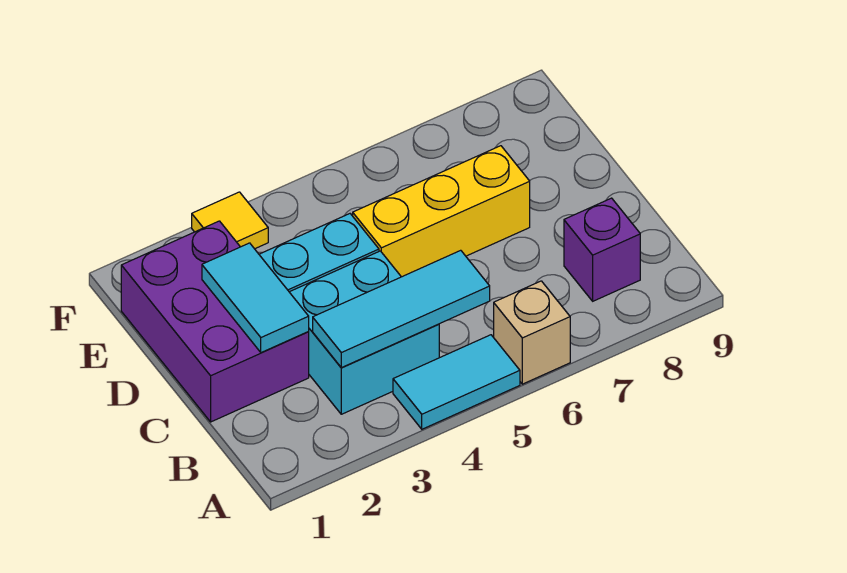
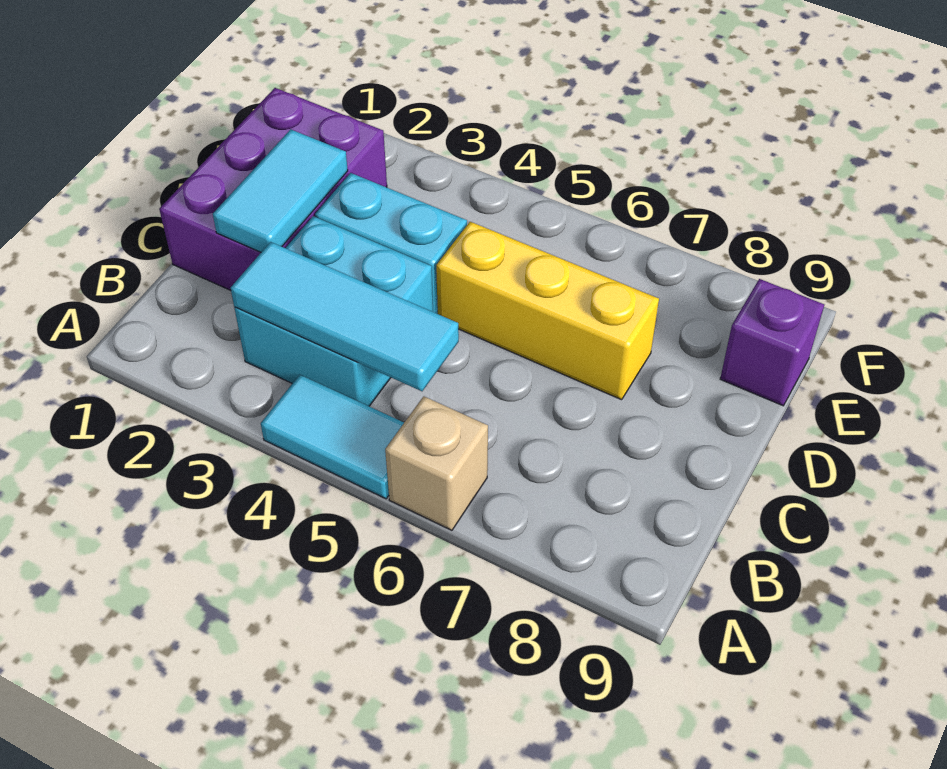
purple brick B8 level 1 -> purple brick E9 level 1
yellow tile F3 level 1 -> none

